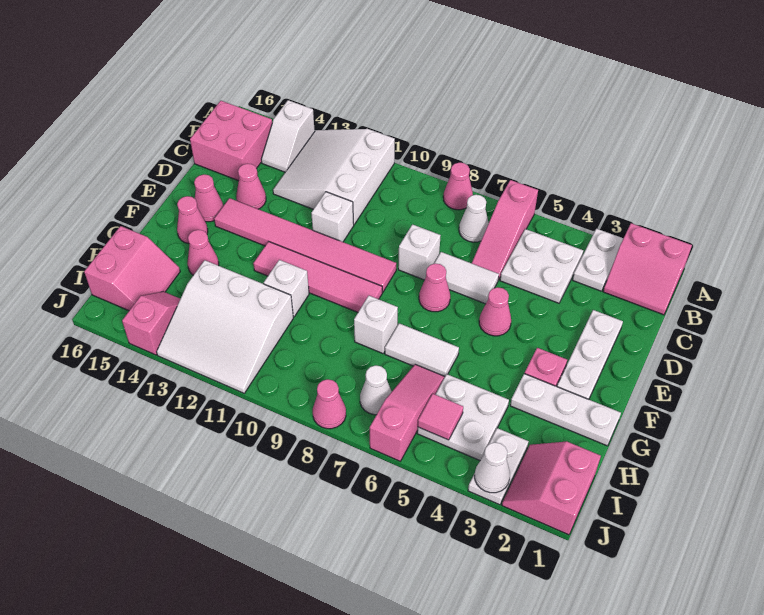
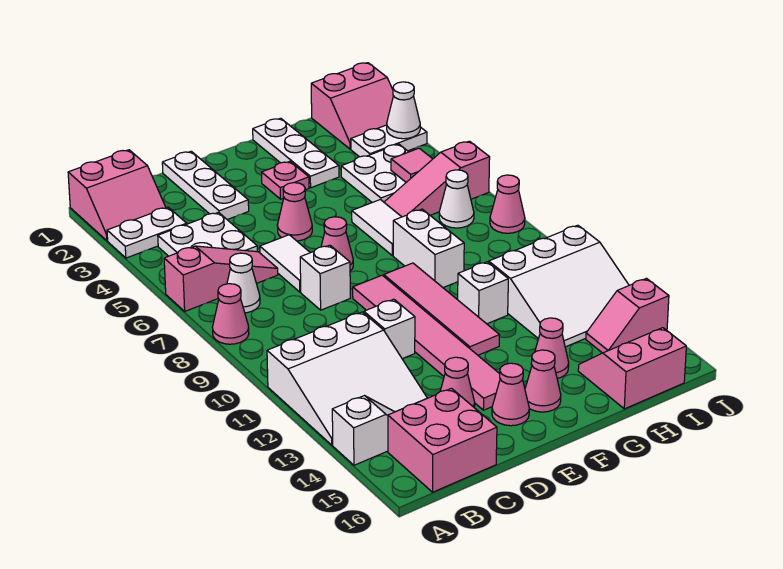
pink slope A1:B2 level 1 top A -> pink slope A1:B2 level 1 top 1
white plate D2:F2 level 1 -> white plate D1:D3 level 1
white brick G8 level 1 -> white brick G8:G9 level 1
white slope H11:J13 level 1 top H -> white slope H11:J13 level 1 top 11

